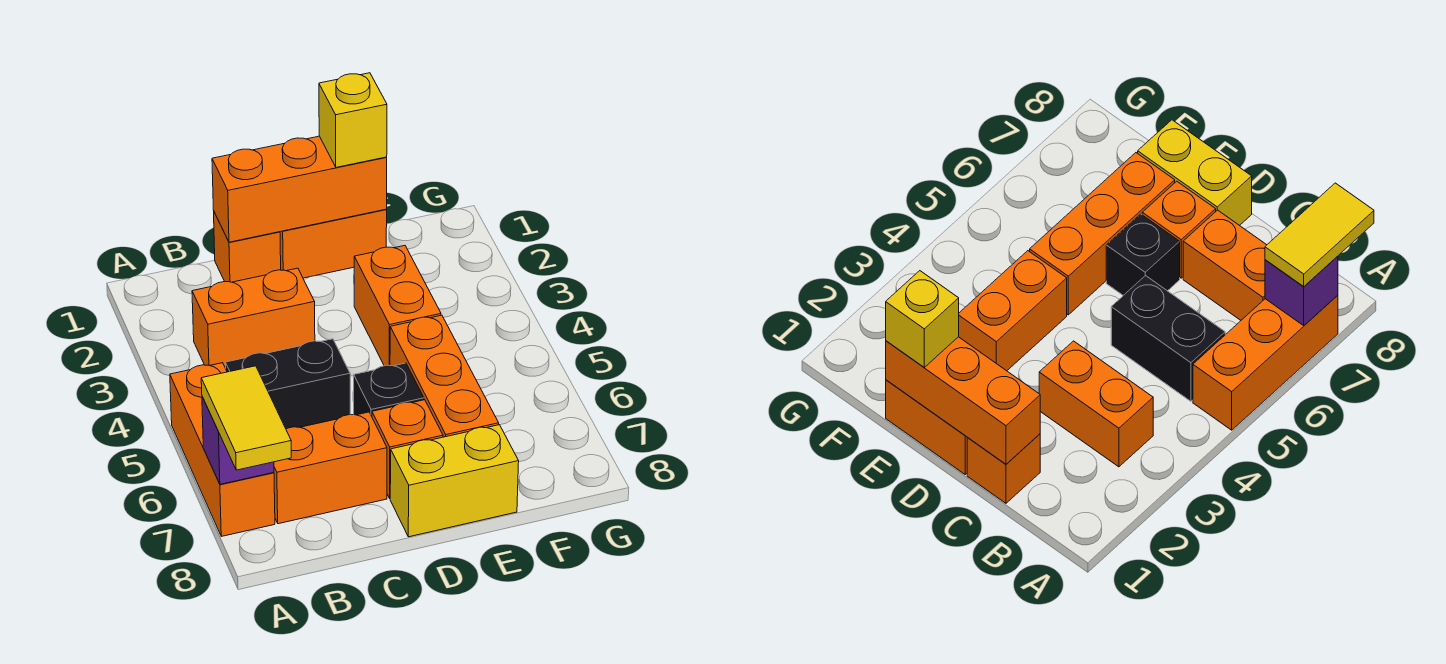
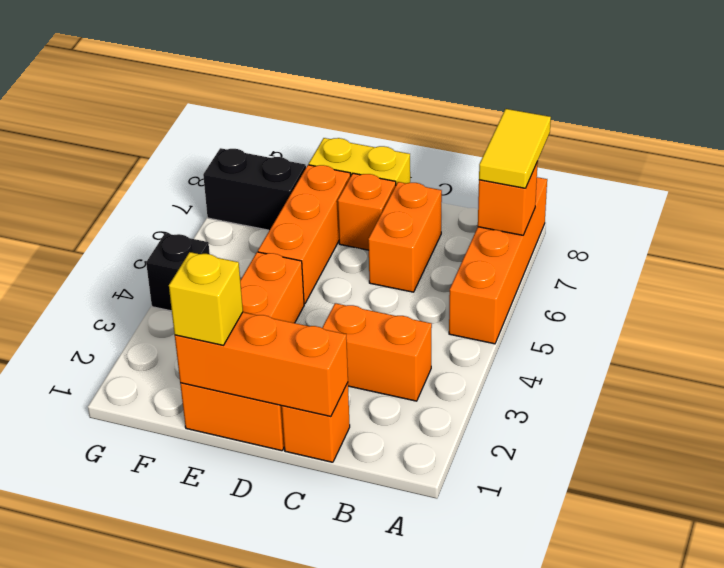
orange brick A5:A7 level 1 -> orange brick A5:A8 level 1
purple brick A7 level 2 -> orange brick A7 level 2
black brick B5:C5 level 1 -> black brick F7:G7 level 1
orange brick B7:C7 level 1 -> orange brick C6:C7 level 1
black brick D6 level 1 -> black brick G4 level 1

